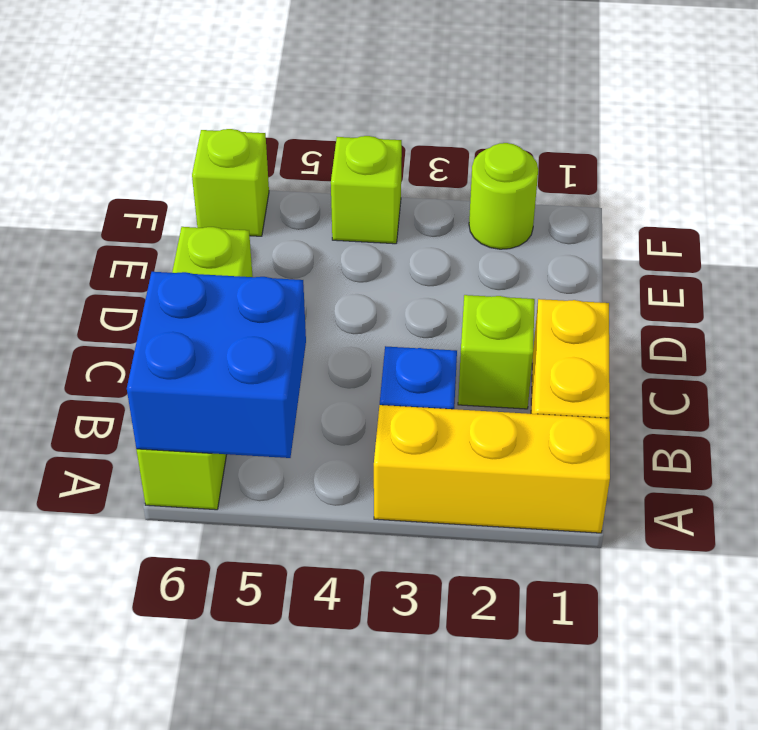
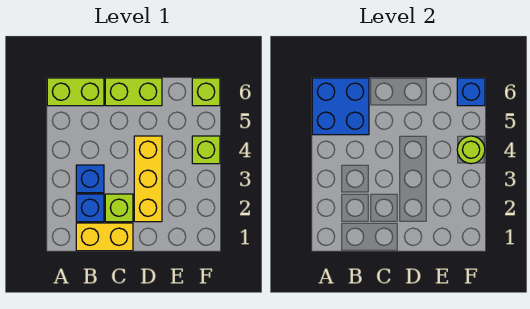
yellow brick A1:A3 level 1 -> yellow brick D2:D4 level 1
none -> blue brick B2 level 1
lime round brick F2 level 1 -> lime round brick F4 level 2
none -> blue brick F6 level 2

